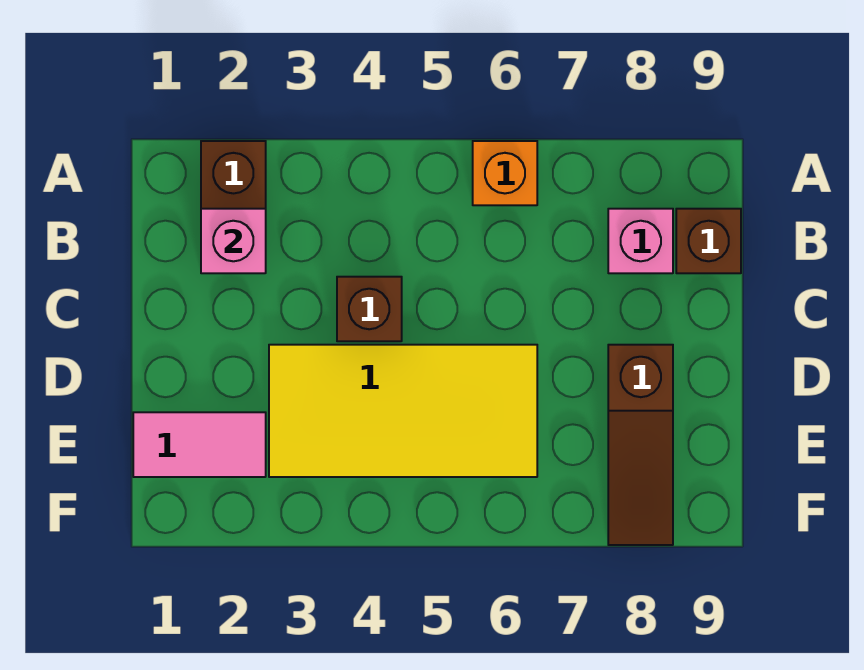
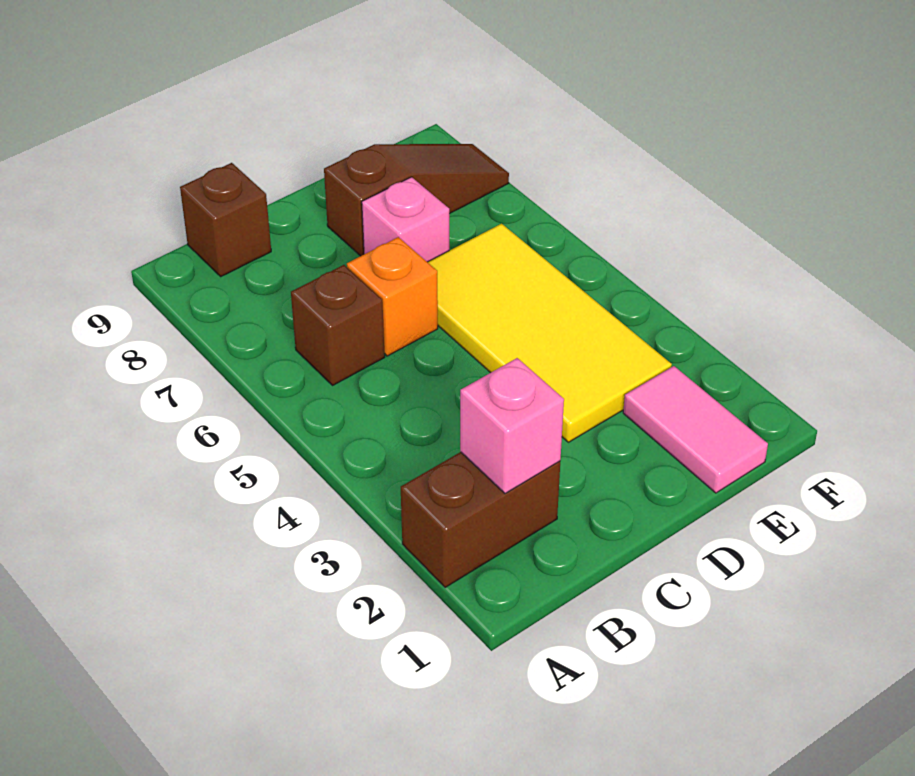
orange brick A6 level 1 -> orange brick C6 level 1
pink brick B8 level 1 -> pink brick D7 level 1
brown brick C4 level 1 -> brown brick B6 level 1

